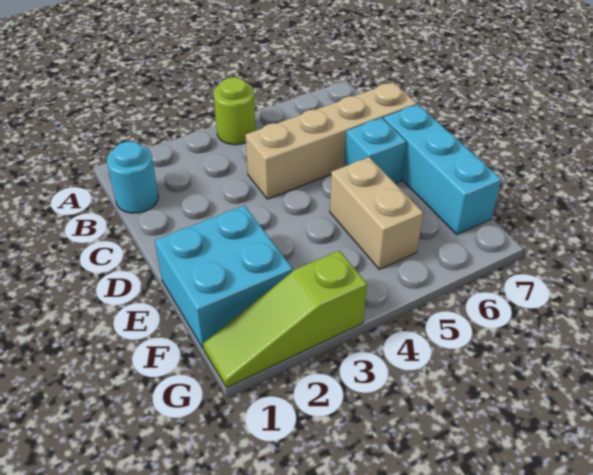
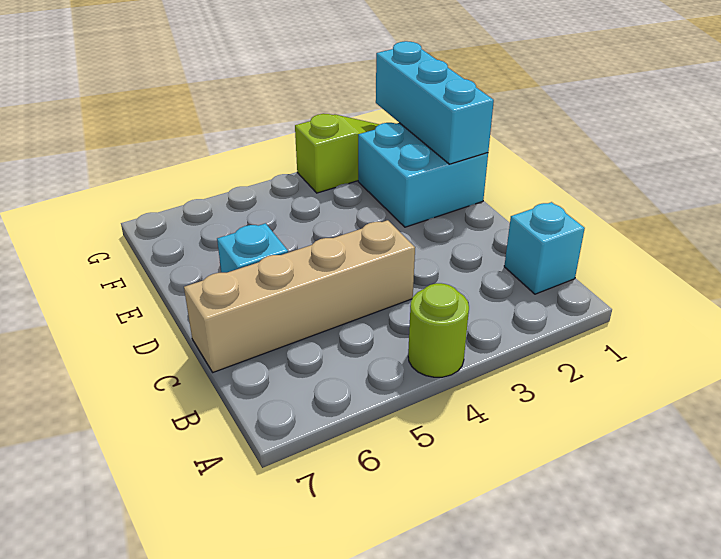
cyan round brick B1 level 1 -> cyan brick B1 level 1
cyan brick D7:F7 level 1 -> cyan brick E1:G1 level 2
tan brick E5:F5 level 1 -> none

